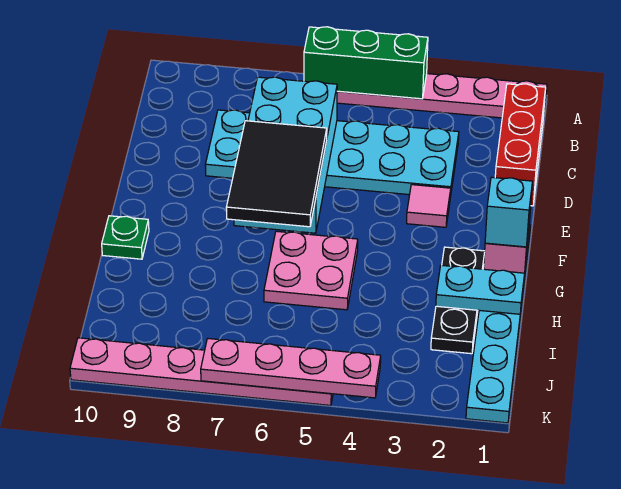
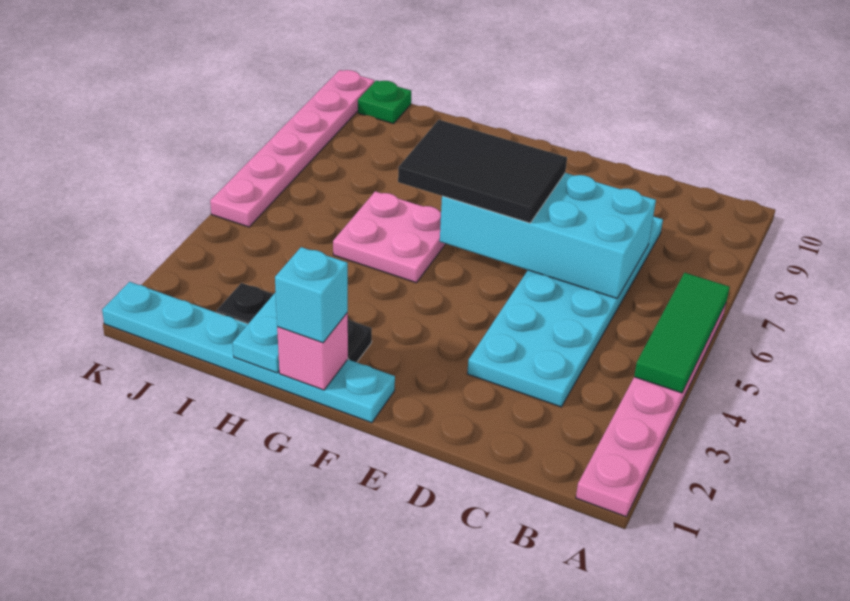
green brick A4:A6 level 2 -> green tile A4:A6 level 2
red brick B1:D1 level 1 -> none
pink tile E3 level 1 -> none
green plate G10 level 1 -> green plate J10 level 1
pink plate K4:K7 level 2 -> none

